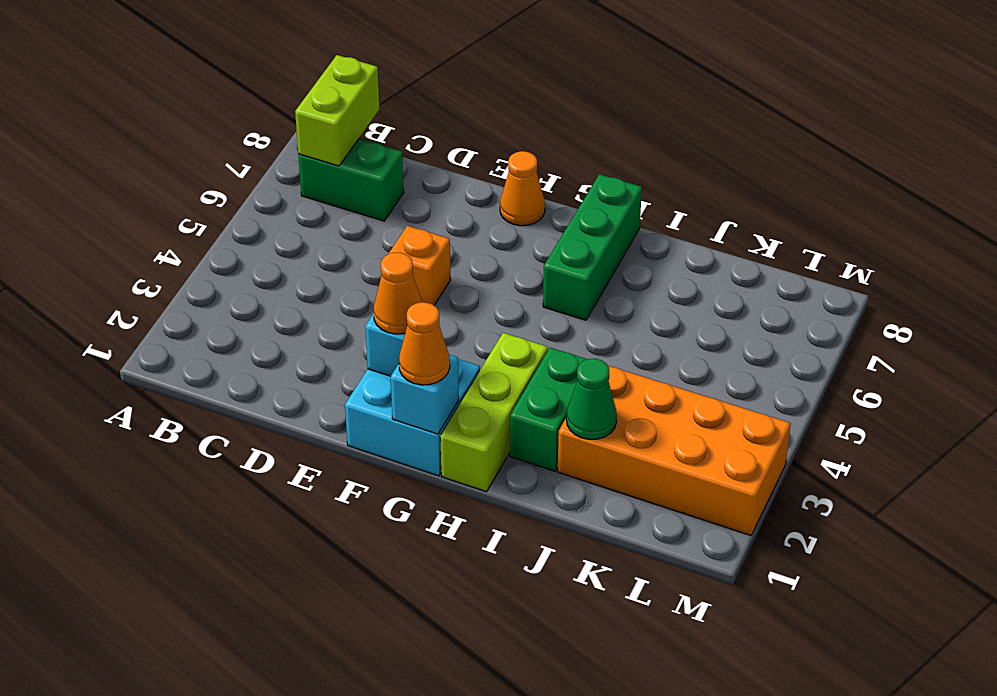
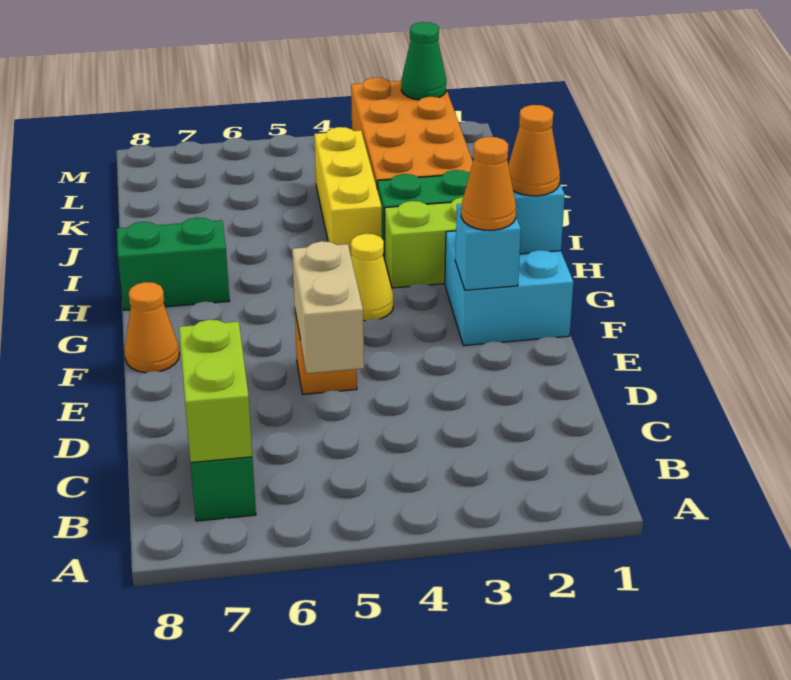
lime brick B7:B8 level 2 -> lime brick B7:C7 level 2
none -> tan brick D5:E5 level 2
none -> yellow cone G4 level 1
green brick H6:H8 level 1 -> green brick H7:H8 level 1
none -> yellow brick I4:K4 level 1
green cone J2 level 2 -> green cone M2 level 2

